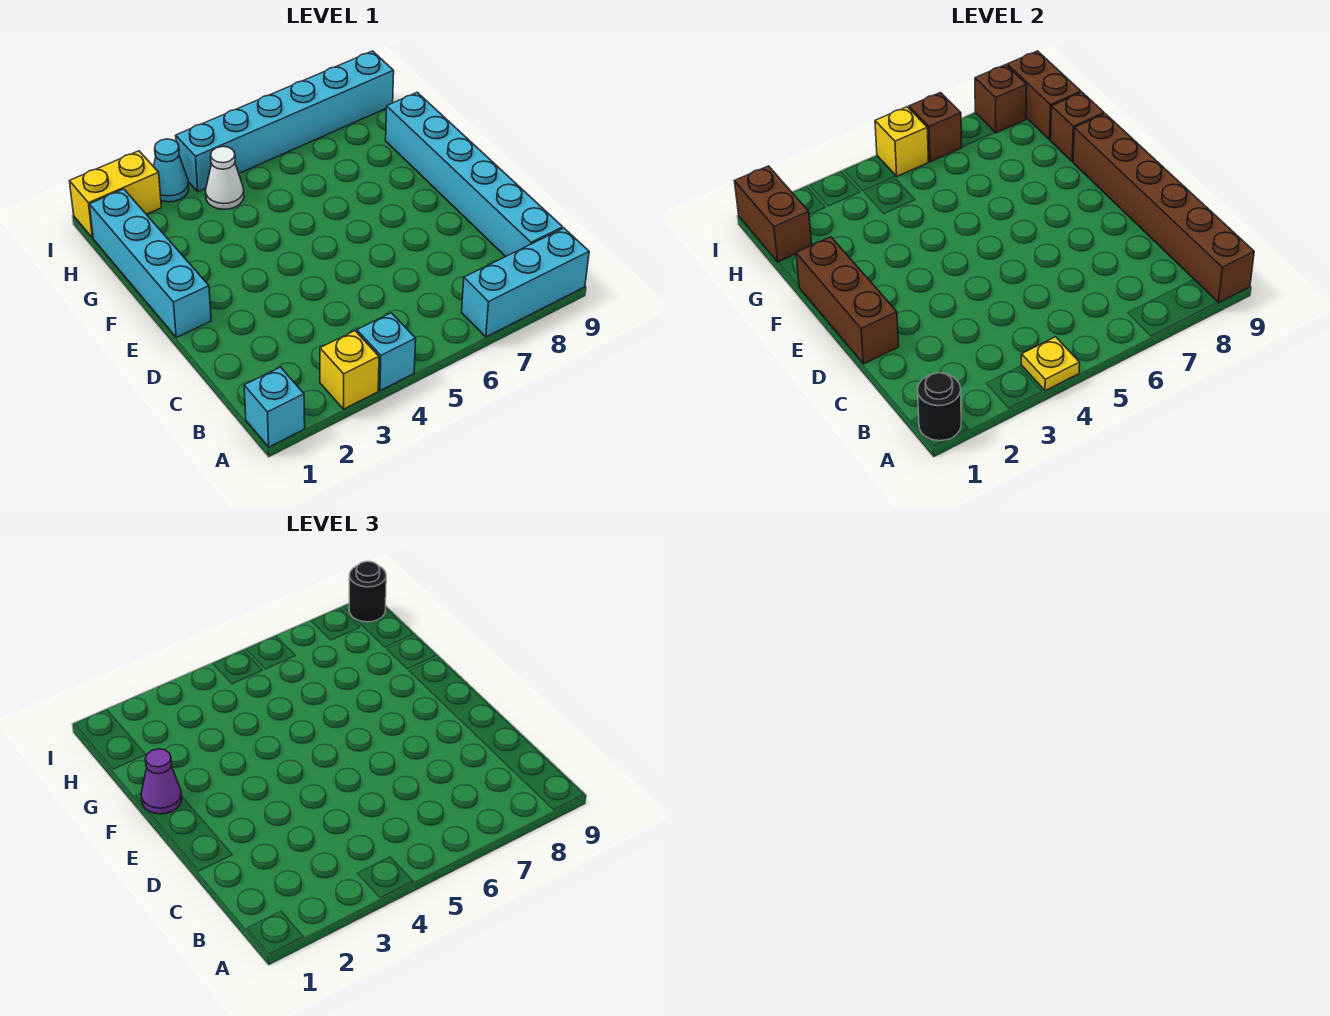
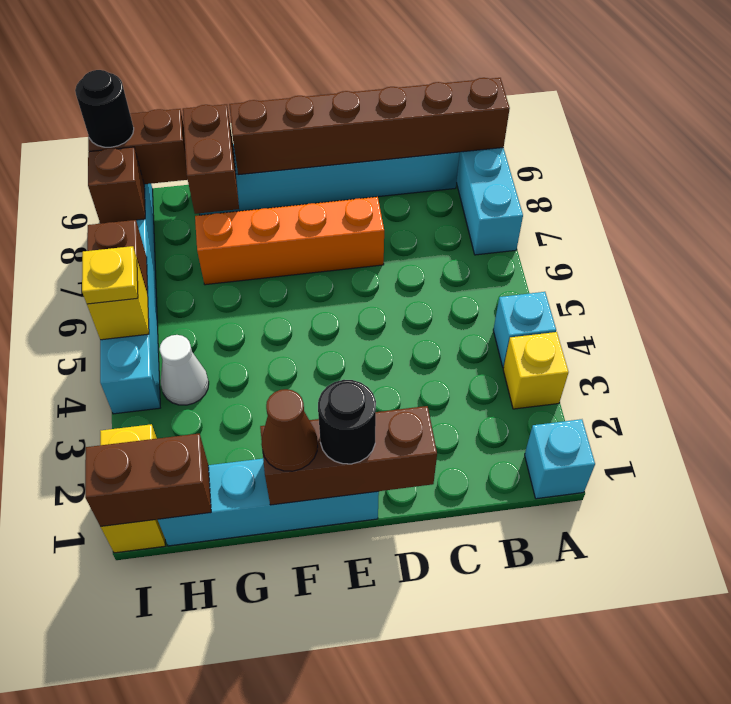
black round brick A1 level 2 -> black round brick E1 level 3
yellow plate A4 level 2 -> yellow plate I5 level 3
none -> orange brick D7:G7 level 1
purple cone F1 level 3 -> brown cone F1 level 3
brown brick G9 level 2 -> brown brick G8:G9 level 2
cyan cone I3 level 1 -> none

